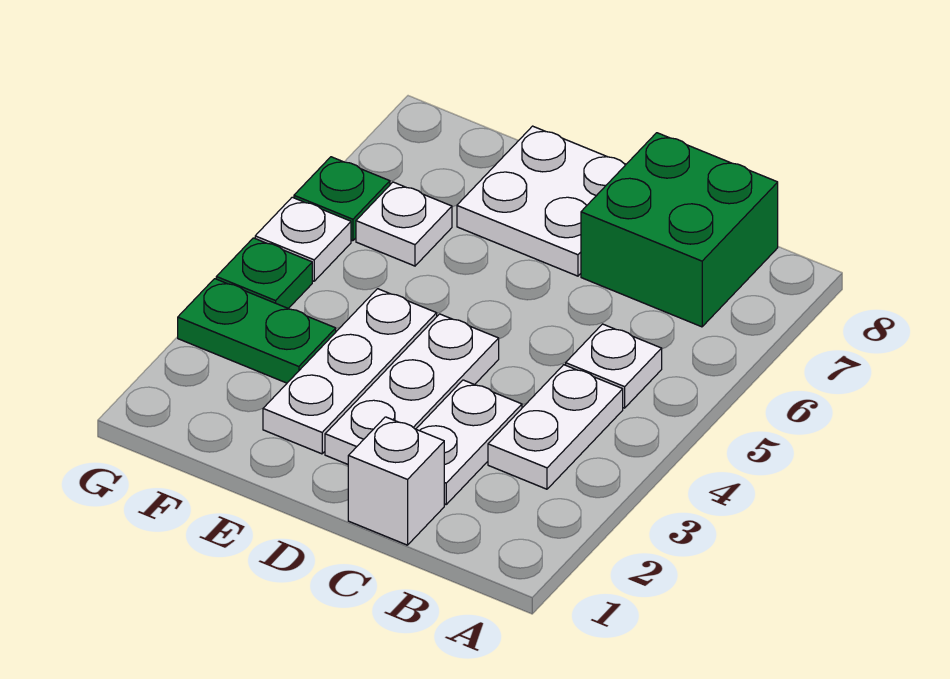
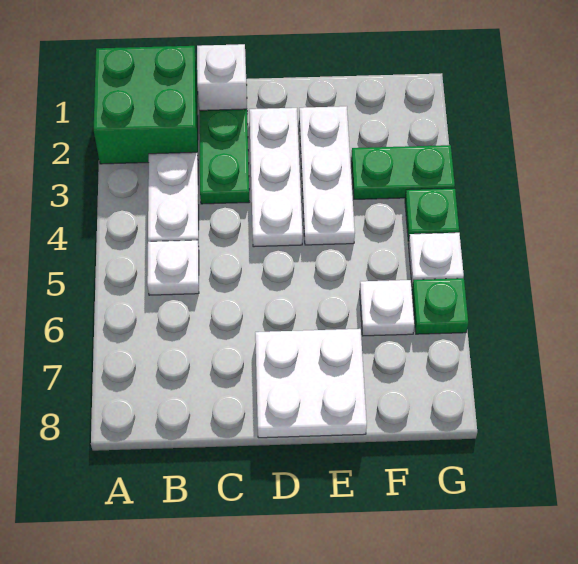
green brick B7:C8 level 1 -> green brick A1:B2 level 1
white plate C2:C3 level 1 -> green plate C2:C3 level 1

